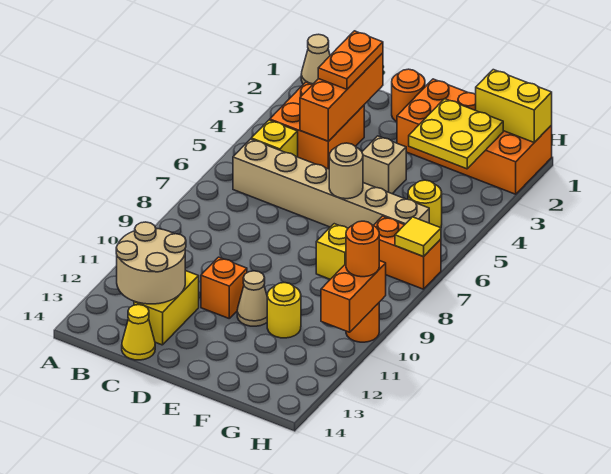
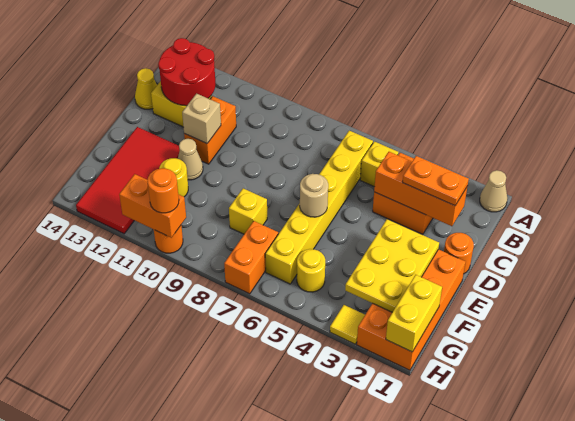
tan brick B6:G6 level 1 -> yellow brick B6:G6 level 1
tan round brick B12:C13 level 2 -> red round brick B12:C13 level 2
orange brick D11 level 1 -> orange brick C11:D11 level 1
tan brick E4 level 1 -> tan brick D11 level 2
none -> red tile E12:H13 level 1
yellow plate F2:G3 level 2 -> yellow plate E2:G3 level 2
yellow tile H7 level 2 -> yellow tile H3 level 1

